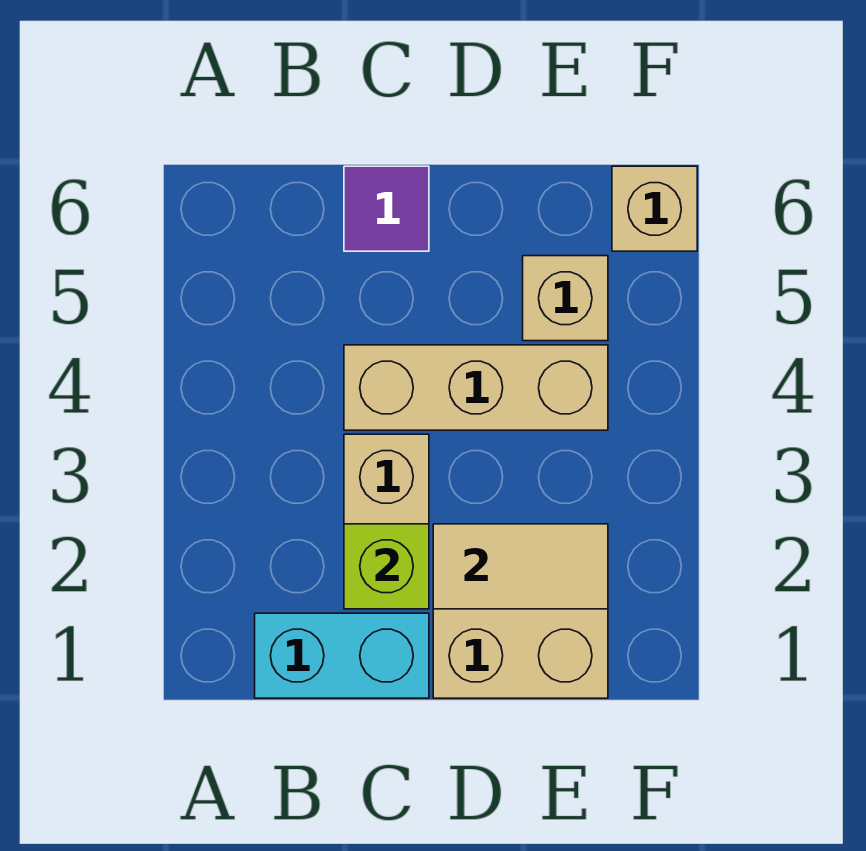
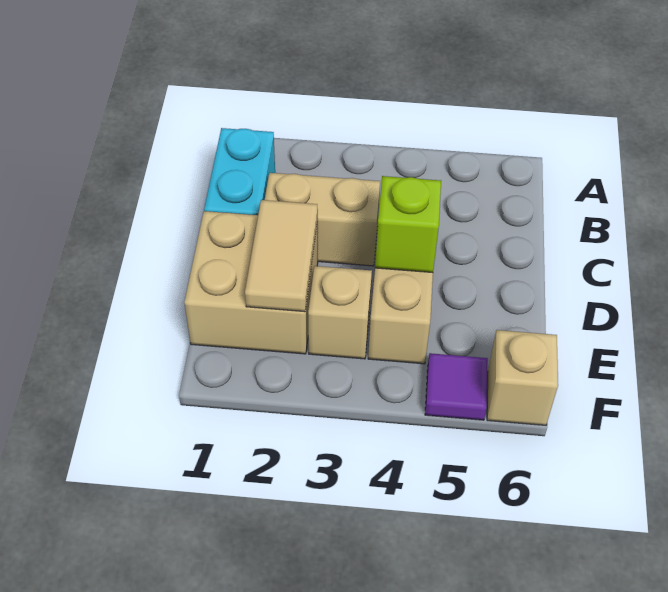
lime brick C2 level 2 -> lime brick D4 level 2
purple tile C6 level 1 -> purple tile F5 level 1
tan brick E5 level 1 -> tan brick E3 level 1

